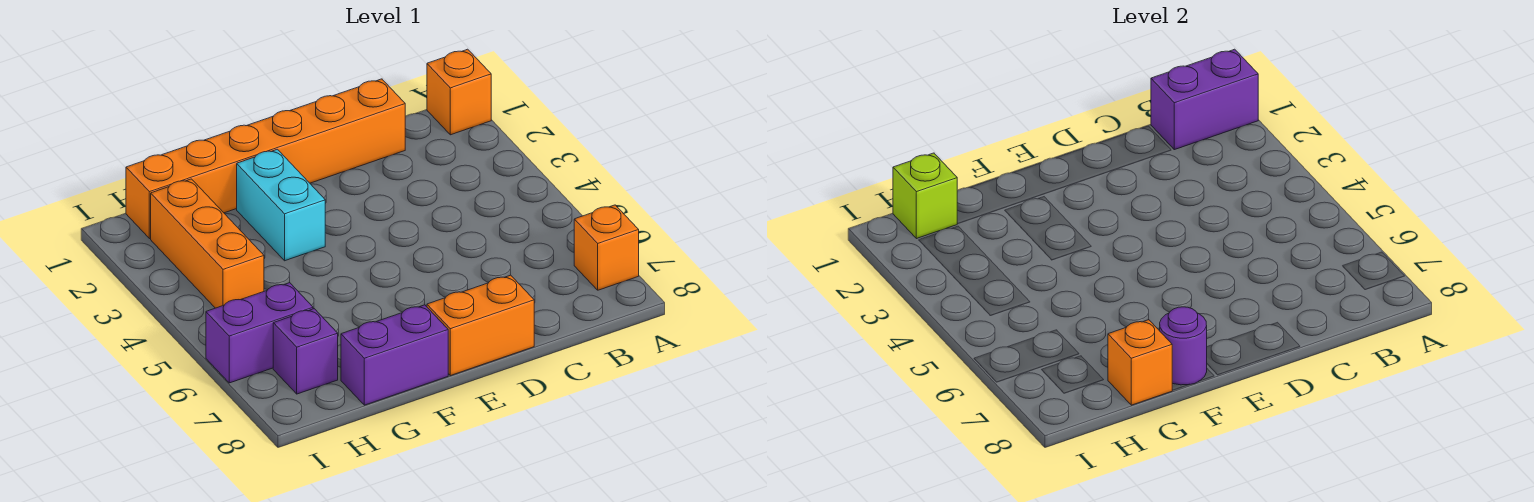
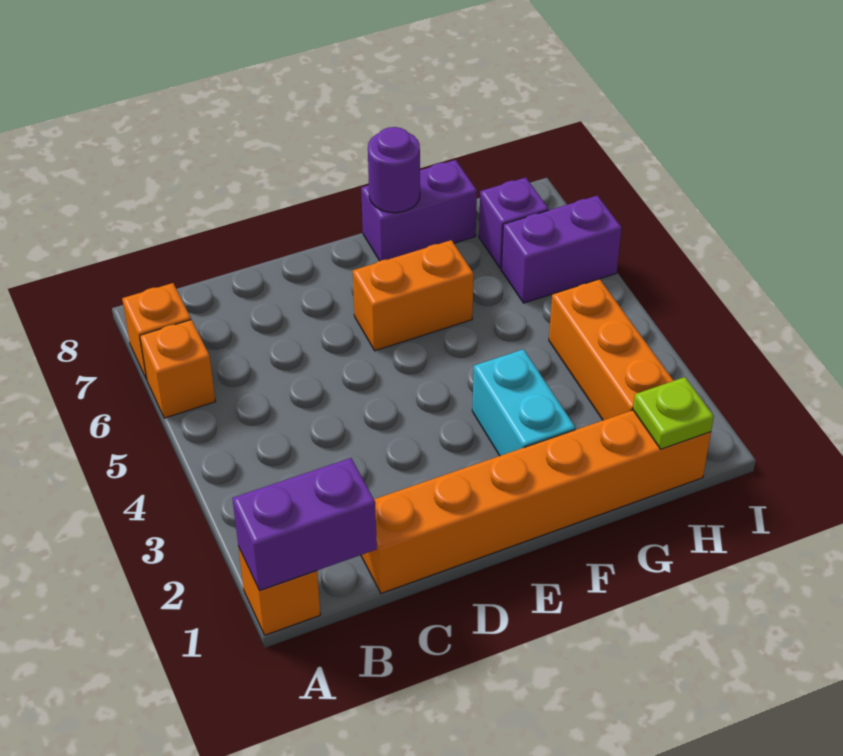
orange brick D8:E8 level 1 -> orange brick E6:F6 level 1
orange brick G8 level 2 -> orange brick A6 level 1
lime brick H1 level 2 -> lime plate H1 level 2

